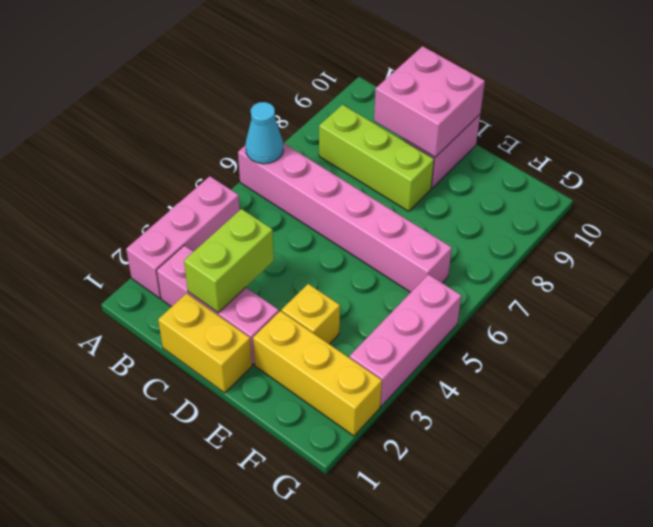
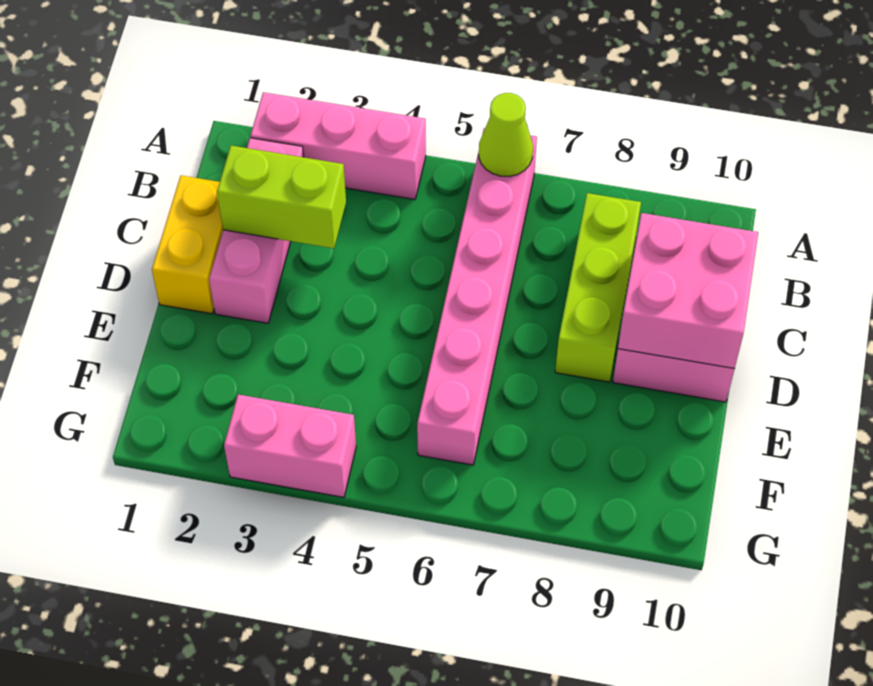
cyan cone A6 level 2 -> lime cone A6 level 2
yellow brick E2:G2 level 1 -> none
yellow brick E3 level 1 -> none
pink brick G3:G5 level 1 -> pink brick G3:G4 level 1

